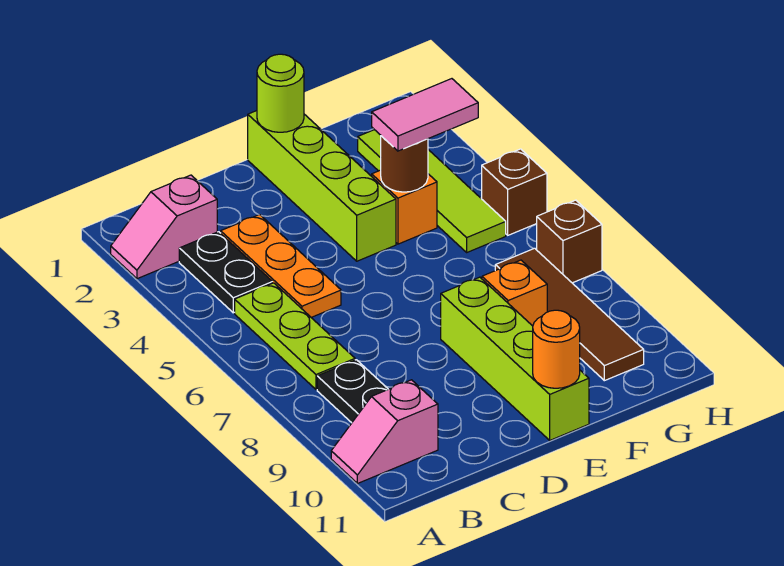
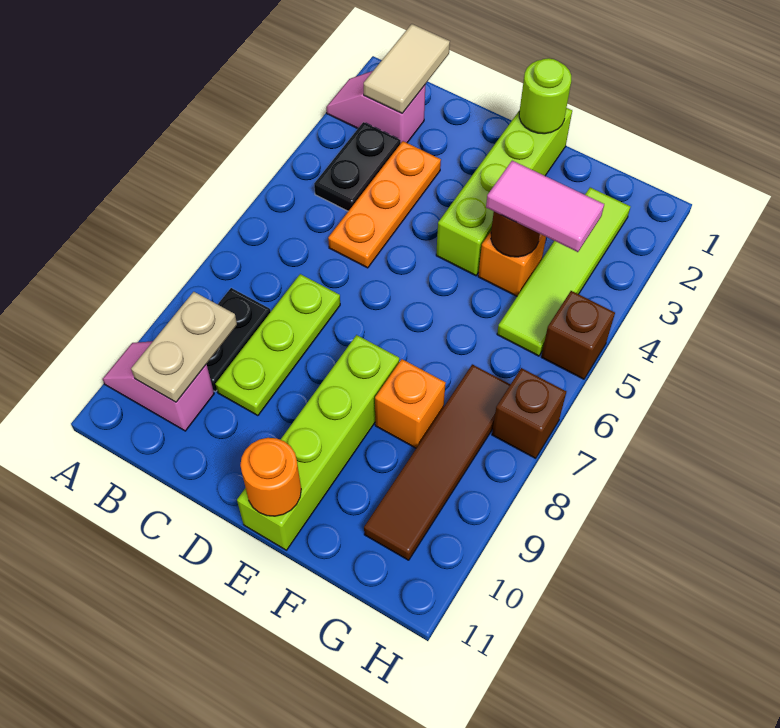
none -> tan tile B1:B2 level 2
lime plate B5:B7 level 1 -> lime plate C7:C9 level 1
none -> tan plate B9:B10 level 2

